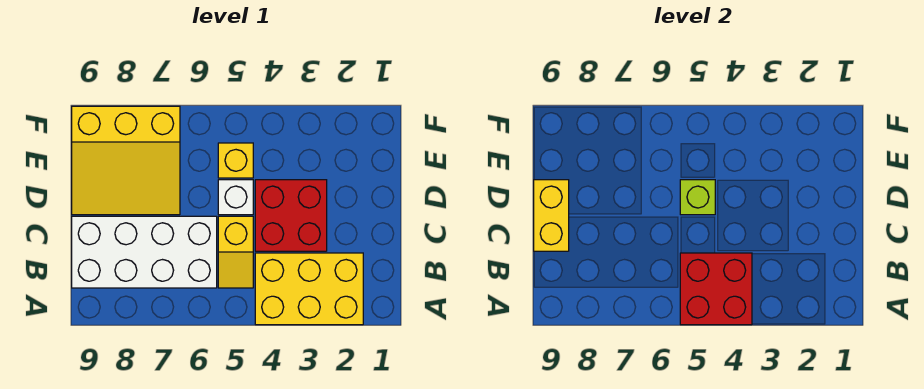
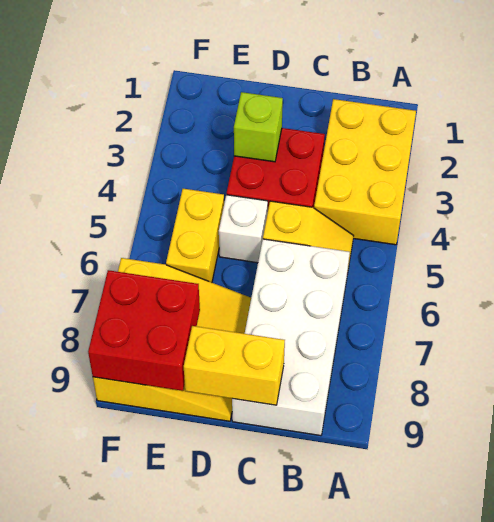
red brick A4:B5 level 2 -> red brick E8:F9 level 2
lime brick D5 level 2 -> lime brick D3 level 2
yellow brick E5 level 1 -> yellow brick E5:E6 level 1

